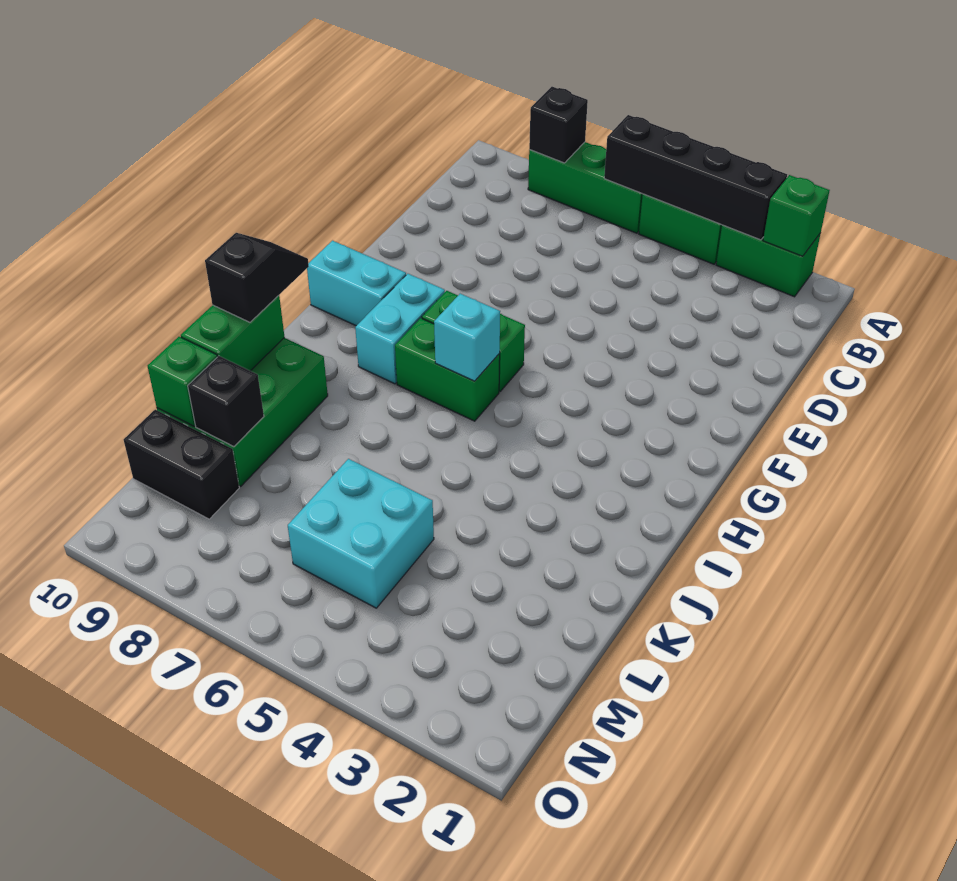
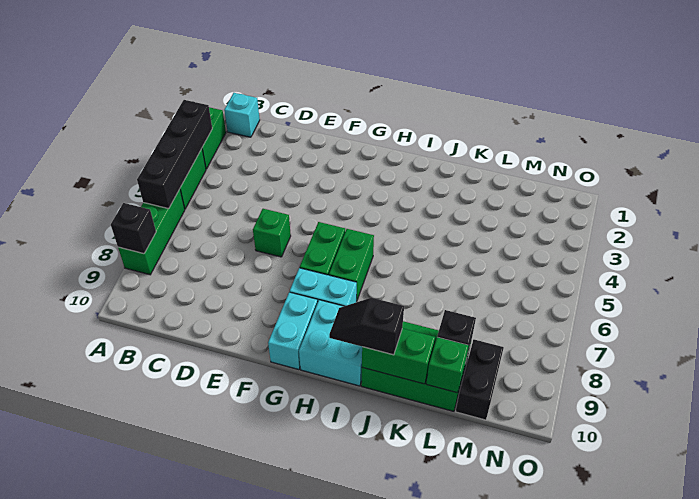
green brick A2 level 2 -> green brick E6 level 1
cyan brick H6 level 2 -> cyan brick B1 level 1
cyan brick L5:M6 level 1 -> cyan brick H9:I10 level 1

